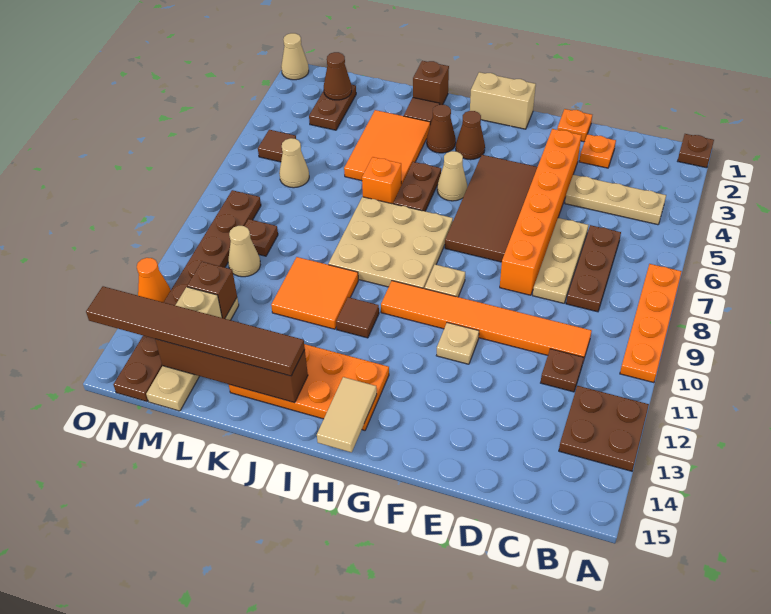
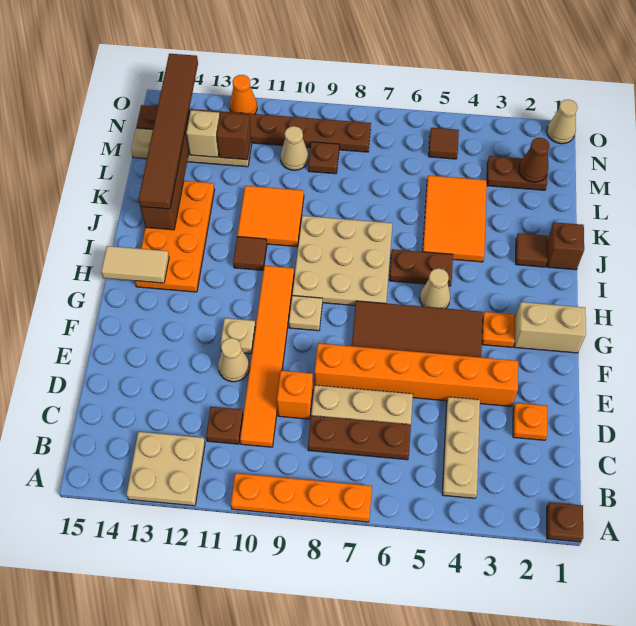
brown plate A12:B13 level 1 -> tan plate A12:B13 level 1
orange plate E1 level 1 -> orange plate G3 level 1
tan brick G1:H1 level 1 -> tan brick G1:G2 level 1
brown cone H3 level 1 -> none
brown cone I3 level 1 -> none
orange tile J3:K5 level 1 -> orange tile J4:L5 level 1
orange brick J6 level 1 -> orange brick D9 level 1
tan cone M6 level 1 -> tan cone E11 level 1

